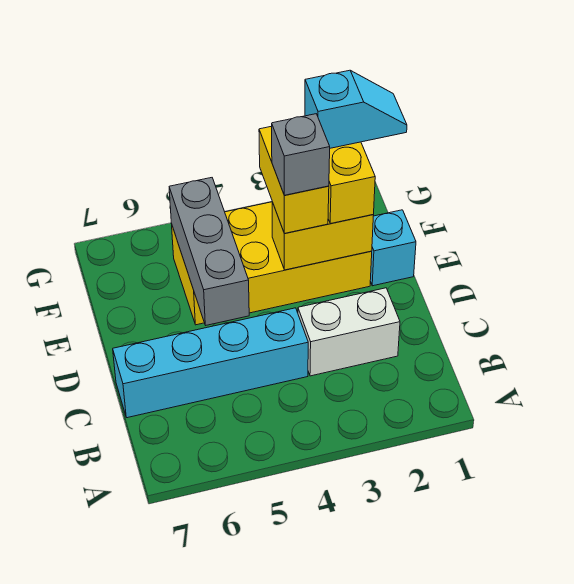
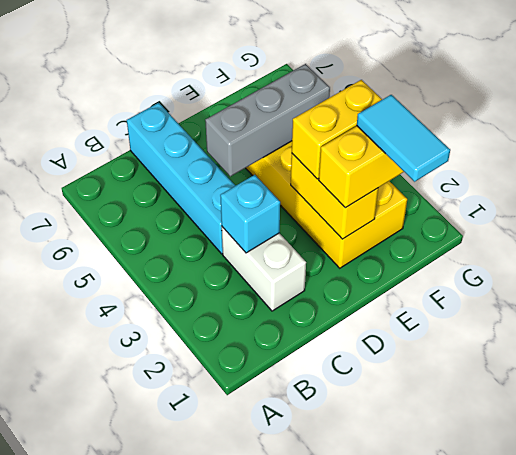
cyan brick E1 level 1 -> cyan brick C3 level 2
grey brick E3 level 4 -> none
cyan slope F1:F2 level 4 top 2 -> cyan tile F1:F2 level 4

